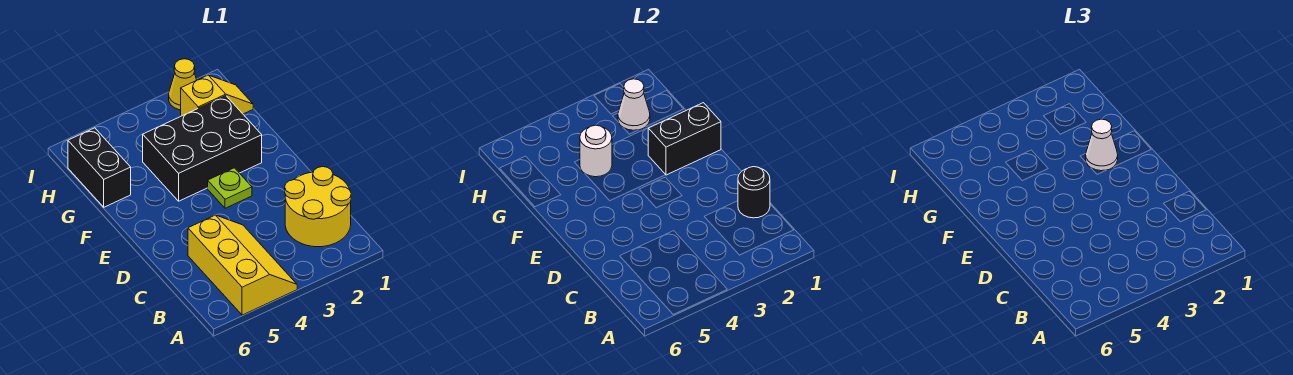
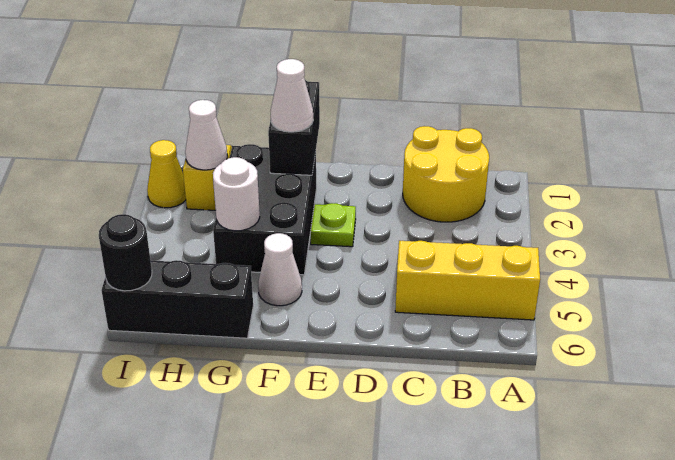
black round brick C1 level 2 -> black round brick I6 level 2
none -> white cone F5 level 1
black brick G6:H6 level 1 -> black brick G6:I6 level 1

